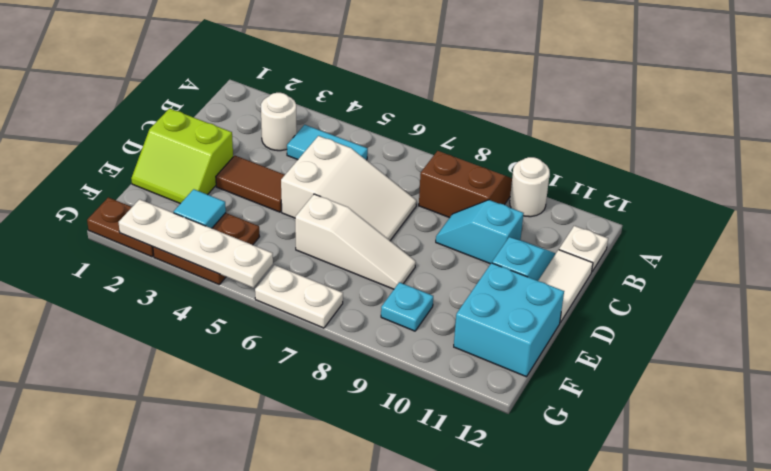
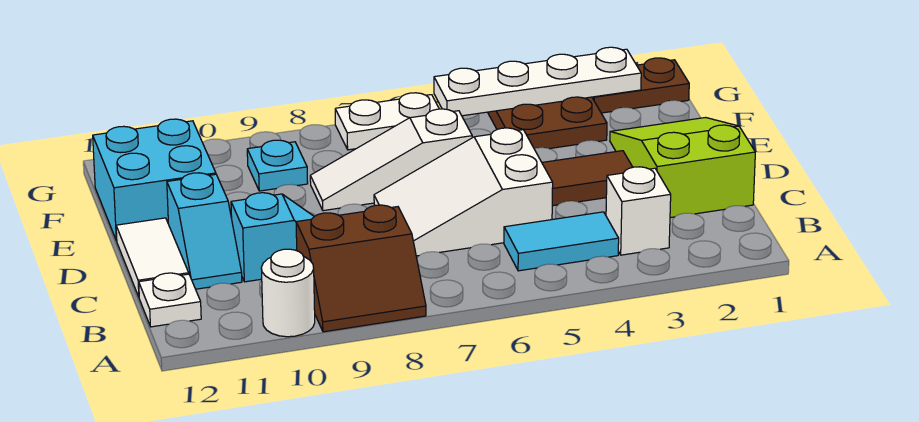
white round brick B3 level 1 -> white brick B3 level 1
lime slope D1:E2 level 1 top D -> lime slope C1:E2 level 1 top C
cyan tile F3 level 2 -> none

